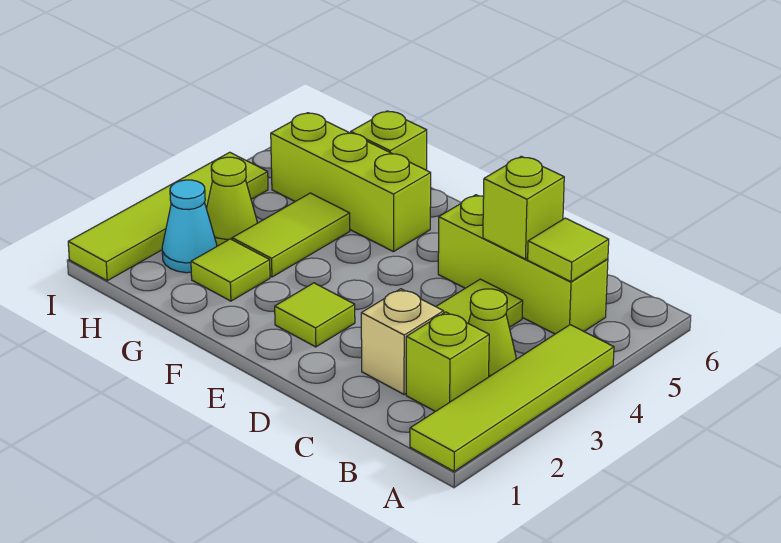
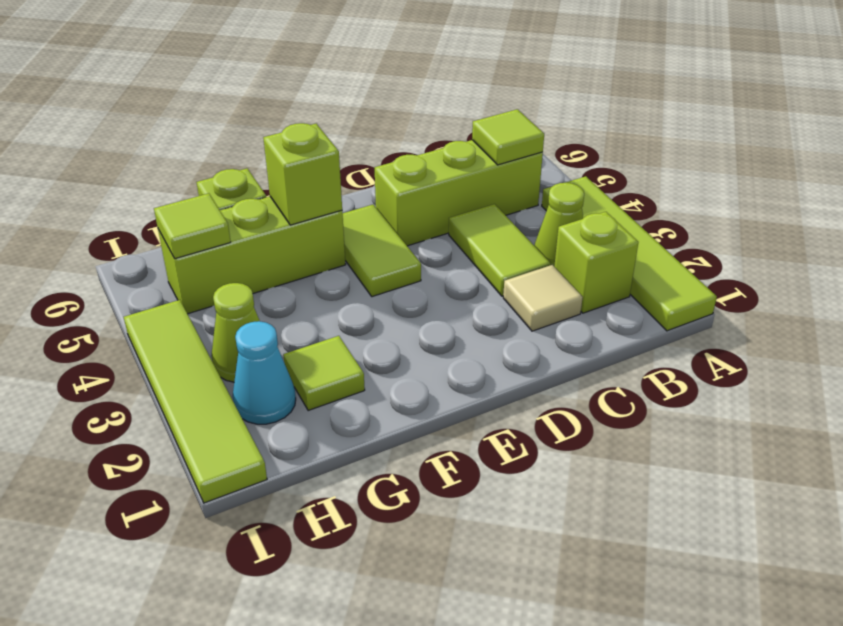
tan brick C2 level 1 -> tan tile C2 level 1
lime brick C5 level 2 -> lime brick F5 level 2
lime tile E2 level 1 -> lime tile H5 level 2
lime tile G3:G4 level 1 -> lime tile E4:E5 level 1

